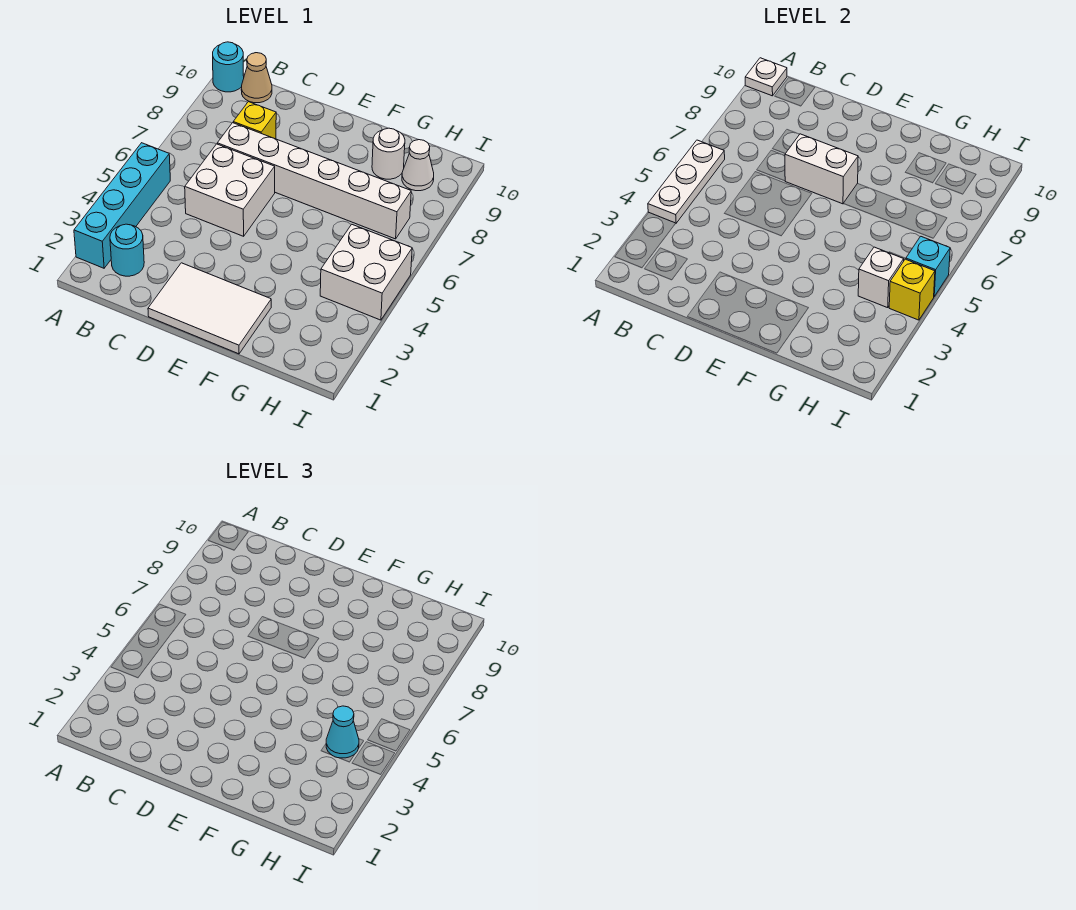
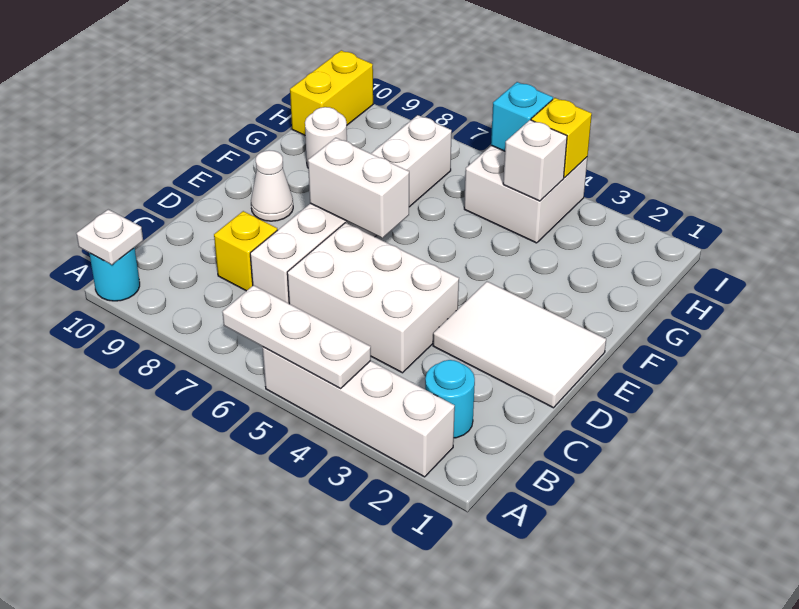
cyan brick A2:A5 level 1 -> white brick A2:A5 level 1
tan cone B10 level 1 -> none
white brick C5:D6 level 1 -> white brick C4:D6 level 1
white tile D1:F2 level 1 -> white tile D1:E3 level 1
white brick D7:E7 level 2 -> white brick E6:E7 level 2
cyan cone H4 level 3 -> none
white cone H9 level 1 -> white cone E9 level 1
none -> yellow brick H10:I10 level 1

